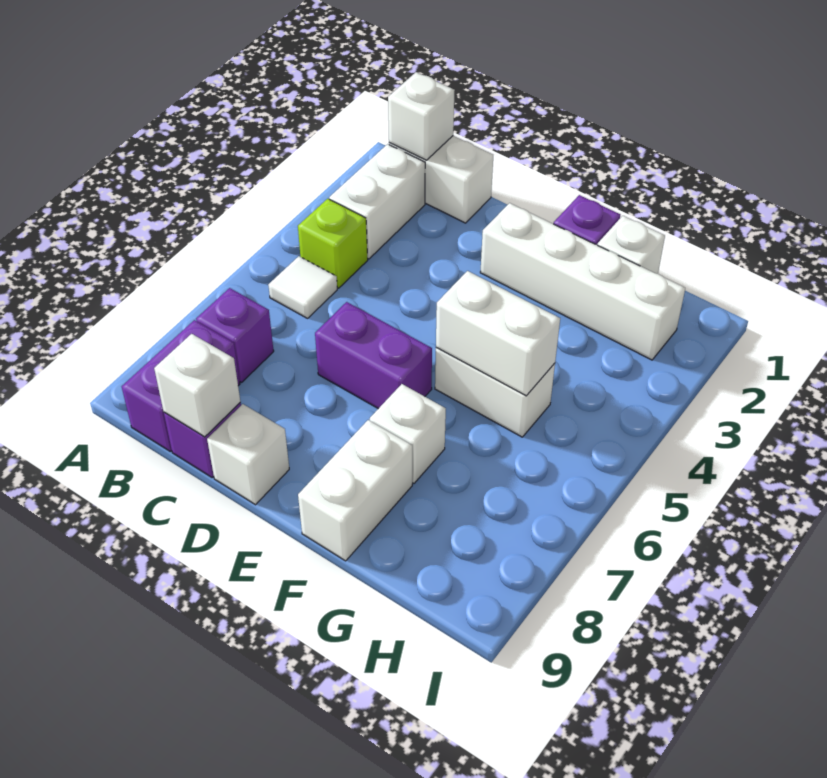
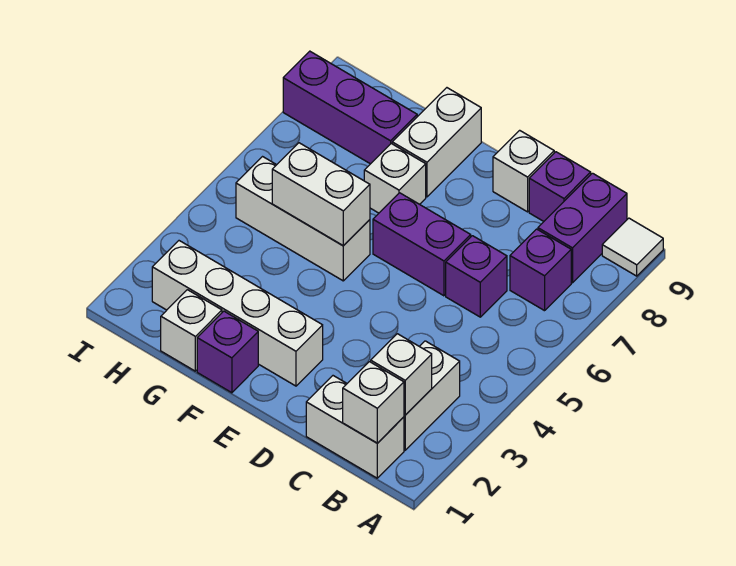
lime brick B4 level 1 -> none
white tile B5 level 1 -> white tile A9 level 1
none -> purple brick C6 level 1
white brick C9 level 2 -> white brick B2 level 2
white brick F5:G5 level 1 -> white brick F5:H5 level 1
none -> purple brick G8:I8 level 1

